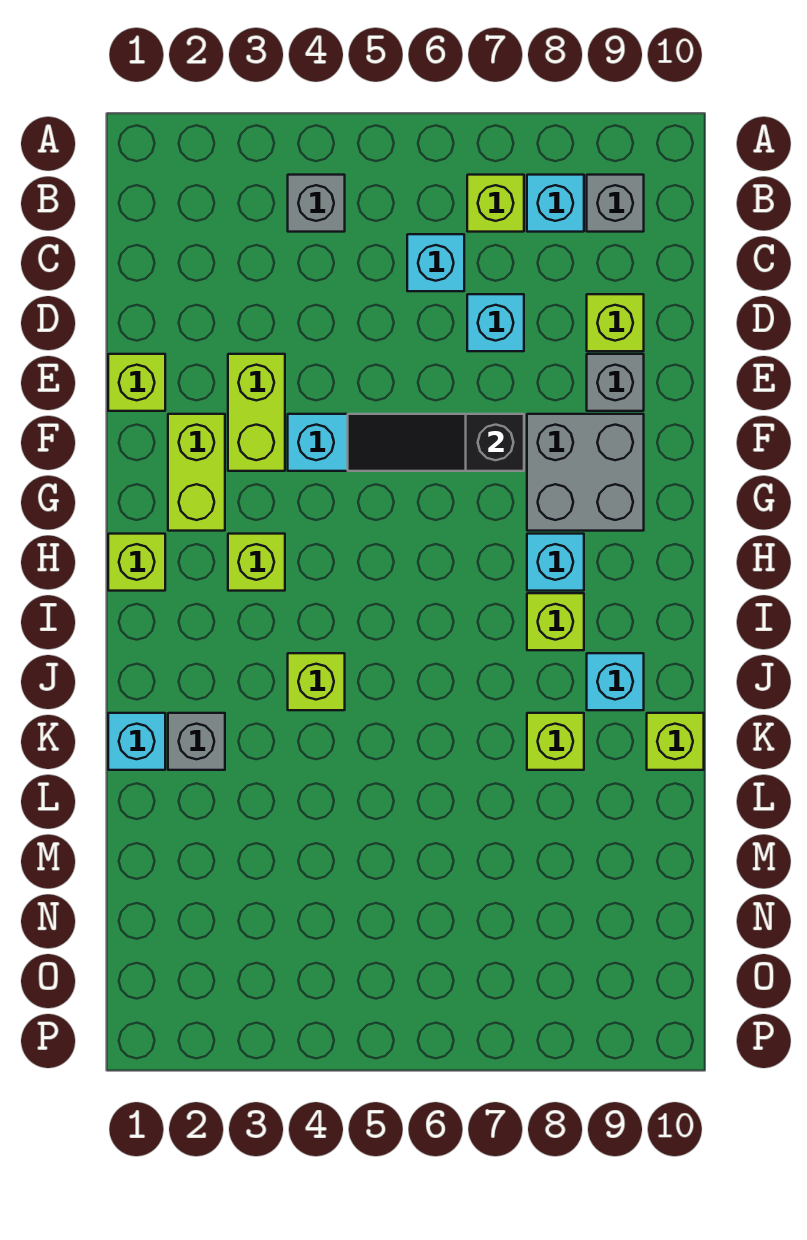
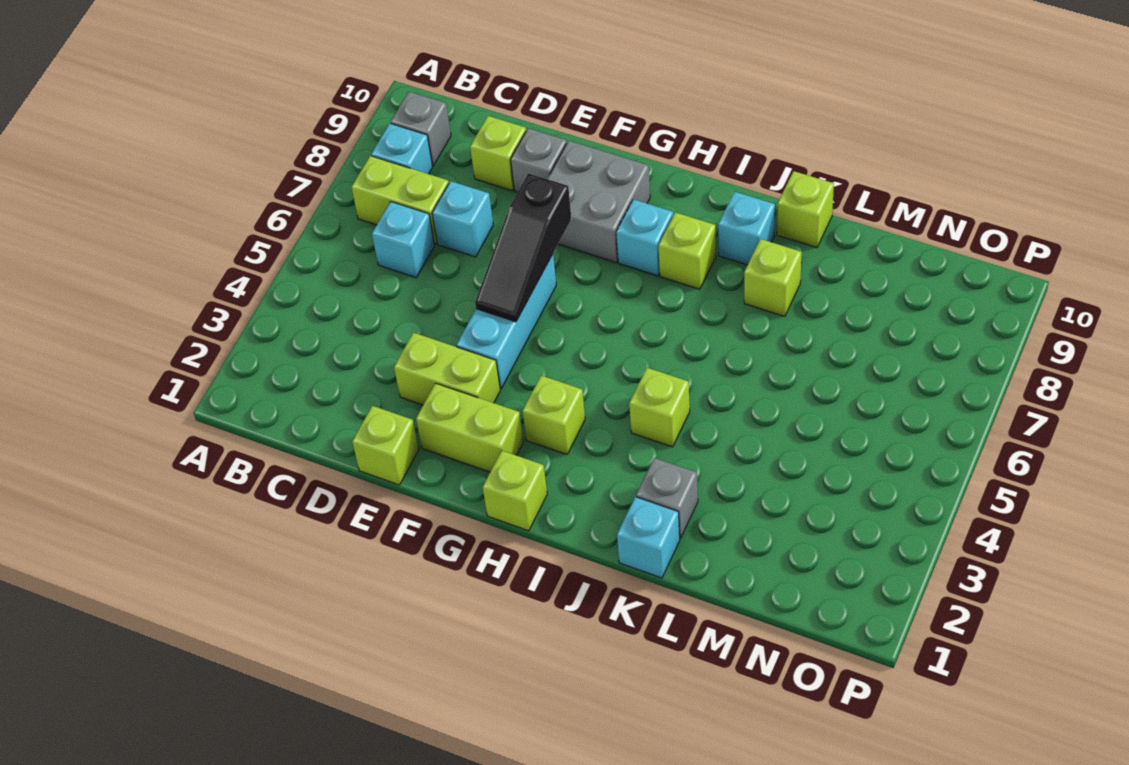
grey brick B4 level 1 -> none
lime brick B7 level 1 -> lime brick B7:C7 level 1

